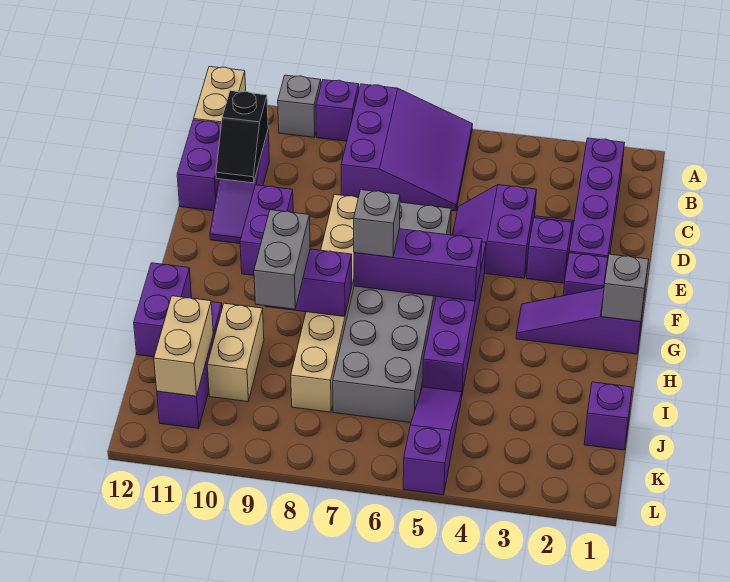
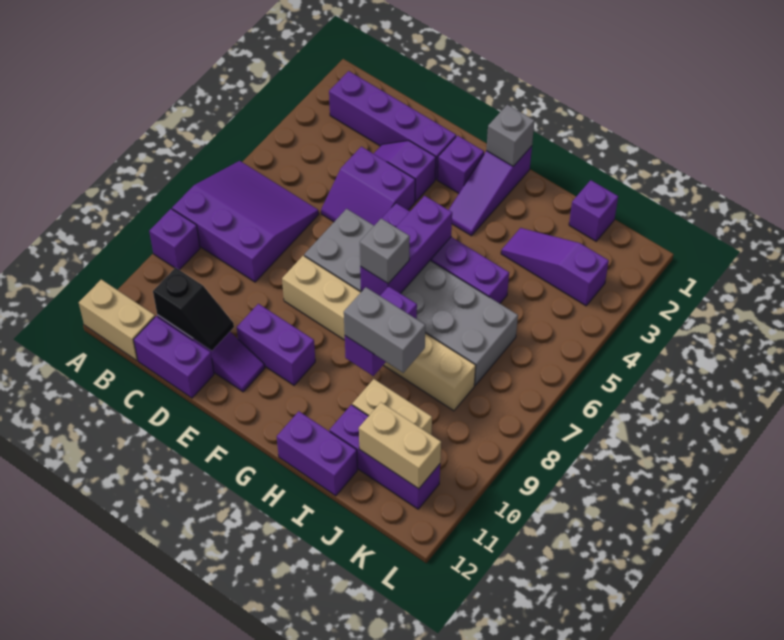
grey brick A10 level 1 -> none
purple slope J5:L5 level 1 top L -> purple slope I3:K3 level 1 top K

